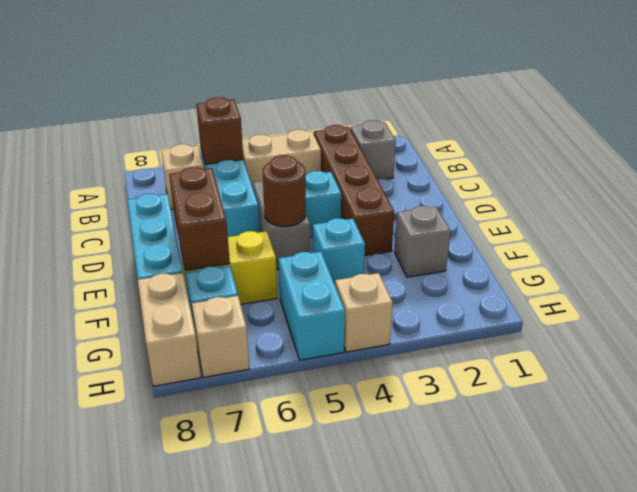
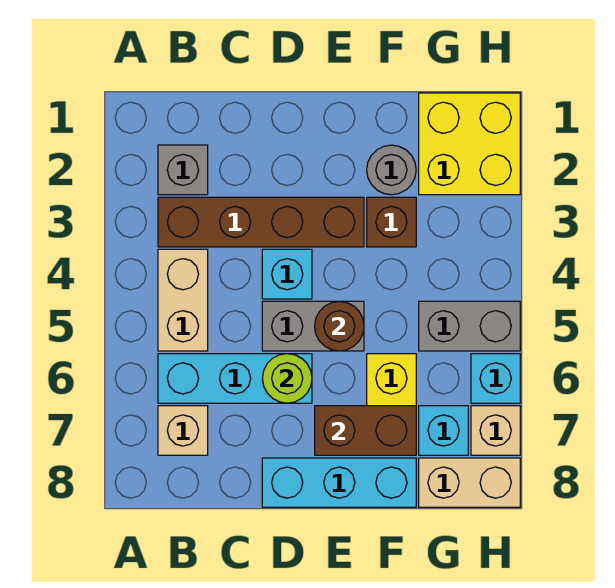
brown brick B6 level 2 -> brown brick F3 level 1
none -> lime round brick D6 level 2
grey brick F2 level 1 -> grey round brick F2 level 1
cyan brick F4 level 1 -> cyan brick H6 level 1
none -> yellow brick G1:H2 level 1
cyan brick G5:H5 level 1 -> grey brick G5:H5 level 1
tan brick H4 level 1 -> none

